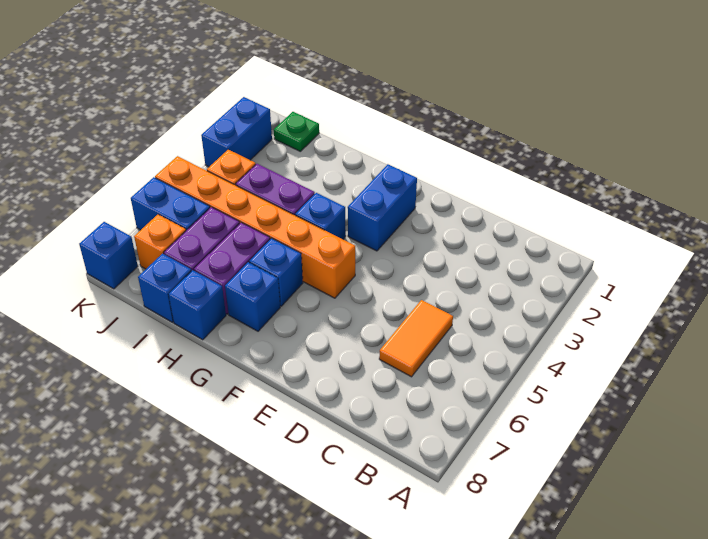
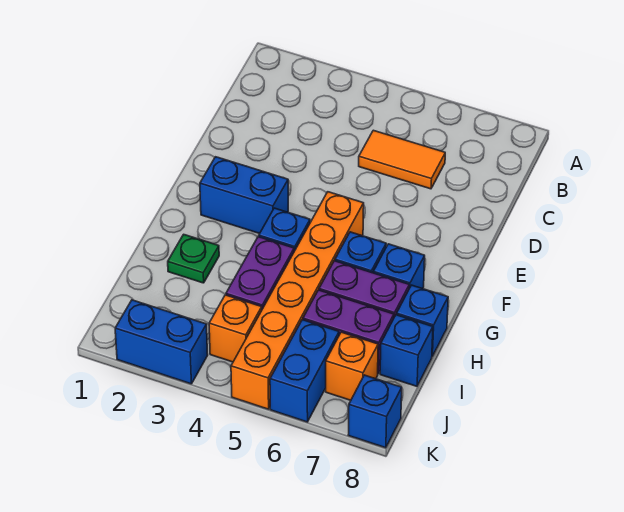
green plate J1 level 1 -> green plate H2 level 1

